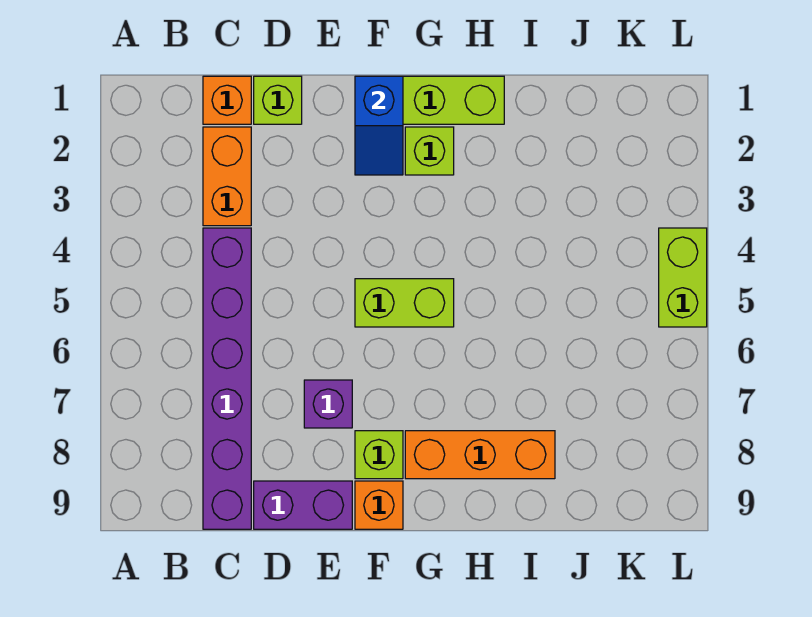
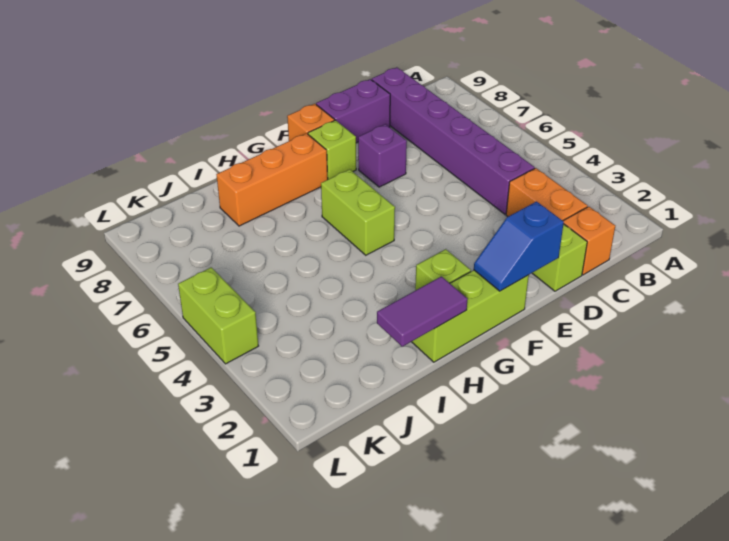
blue slope F1:F2 level 2 top 1 -> blue slope E1:F1 level 2 top E
lime brick F5:G5 level 1 -> lime brick G5:G6 level 1
none -> purple tile H1:I1 level 2

